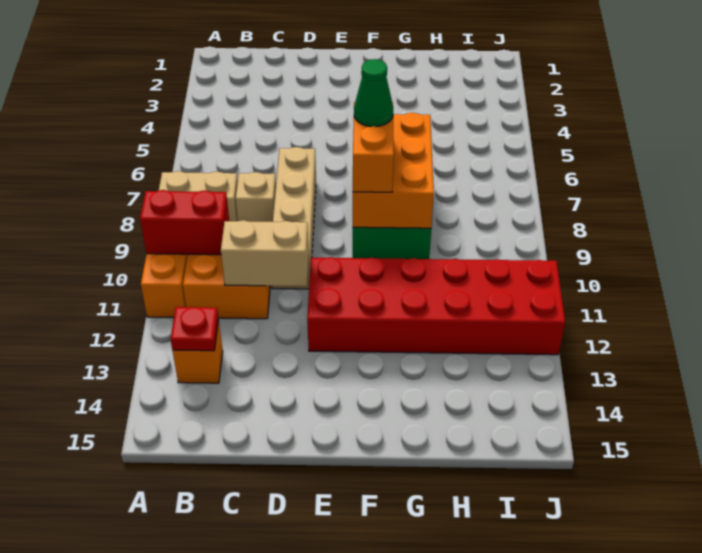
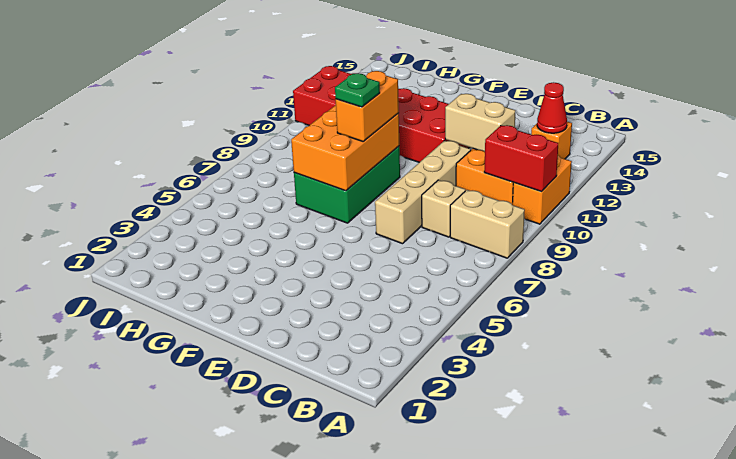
red plate B13 level 2 -> red cone B13 level 2
green cone F8 level 4 -> green plate F8 level 4

